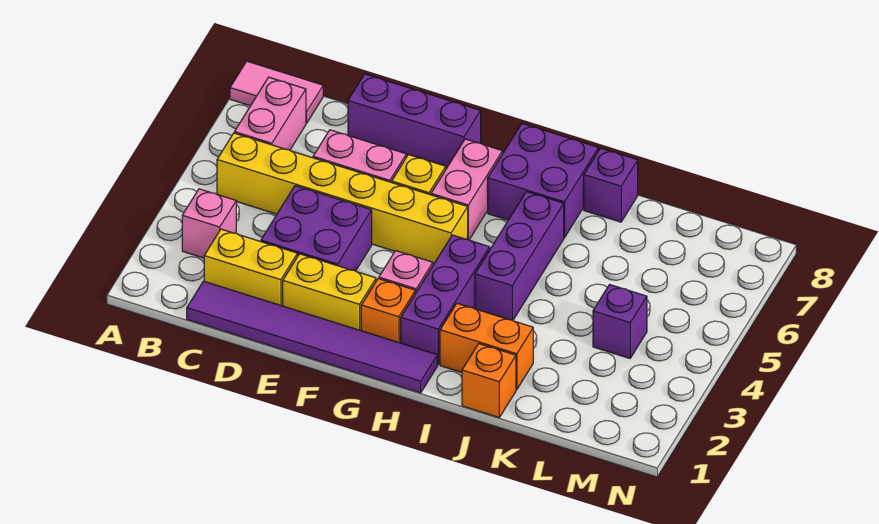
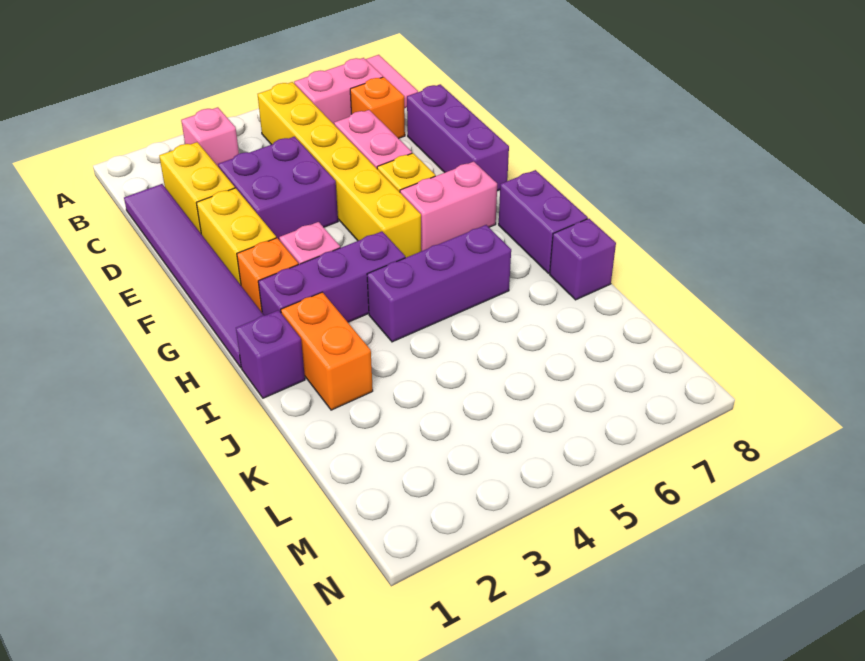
purple brick H7:I8 level 1 -> purple brick H8:I8 level 1
orange brick J1 level 1 -> orange brick C7 level 1
purple brick L4 level 1 -> purple brick I1 level 1

